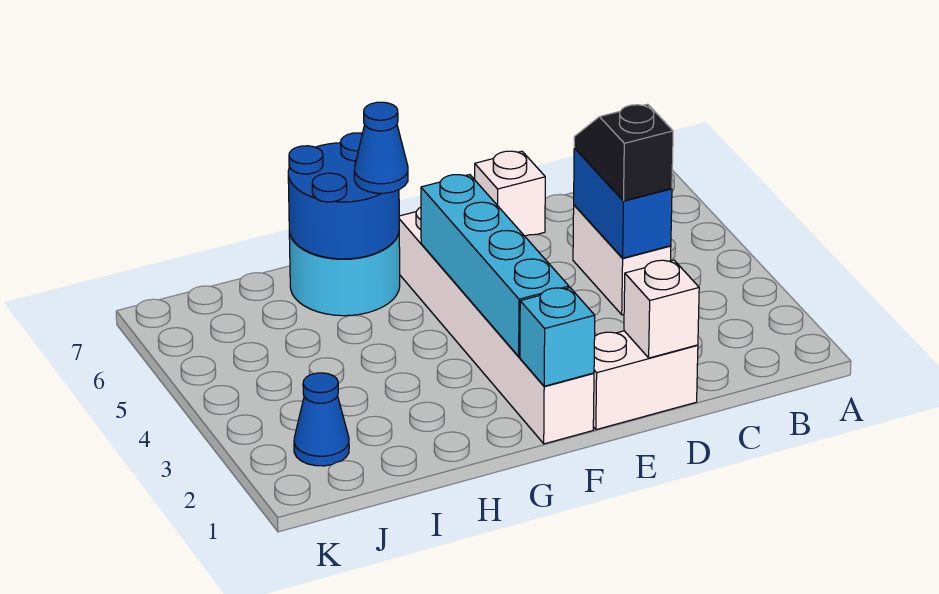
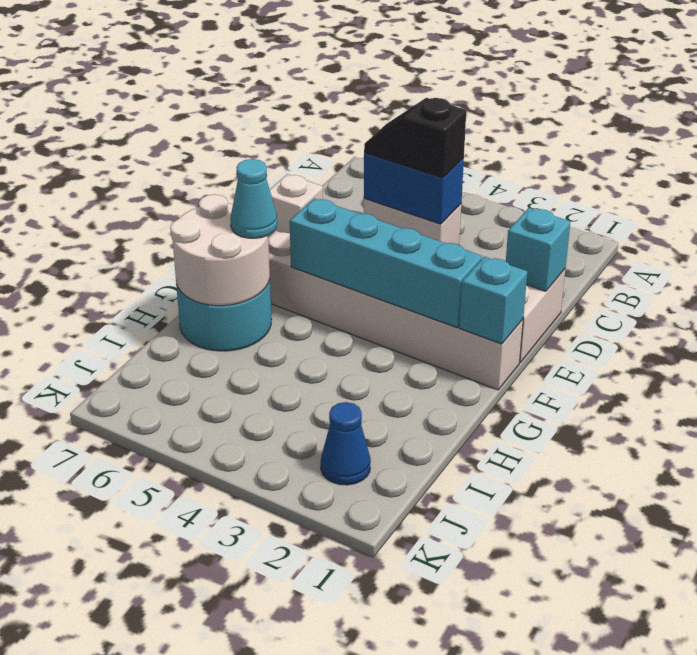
white brick D1 level 2 -> cyan brick D1 level 2
blue round brick G6:H7 level 2 -> white round brick G6:H7 level 2
blue cone G6 level 3 -> cyan cone G6 level 3

